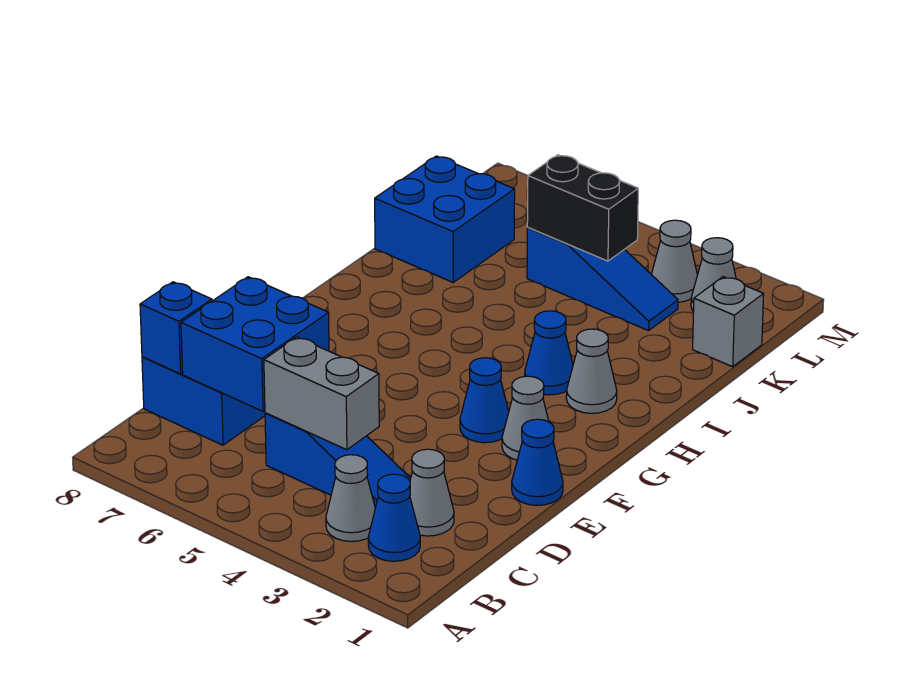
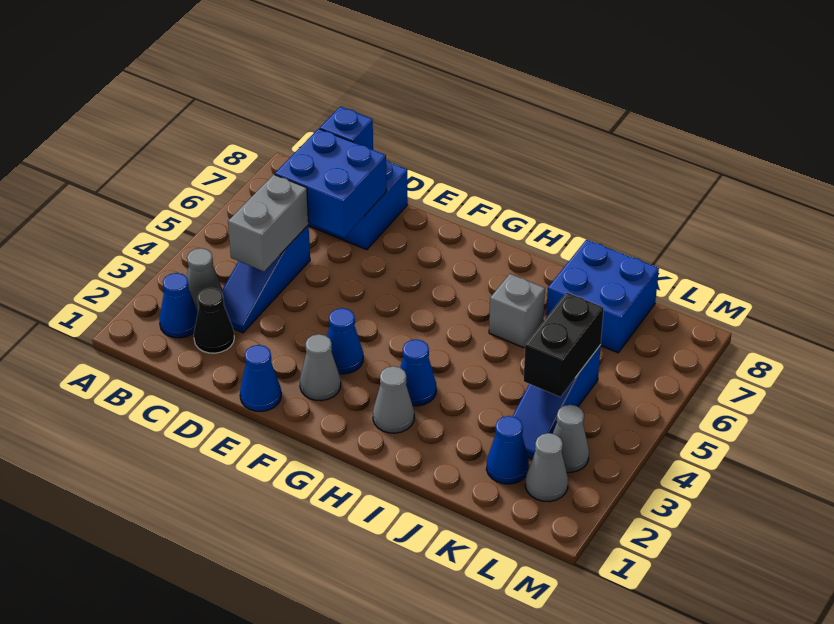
grey cone C2 level 1 -> black cone C2 level 1
grey brick K1 level 1 -> grey brick I6 level 1
none -> blue cone K2 level 1

